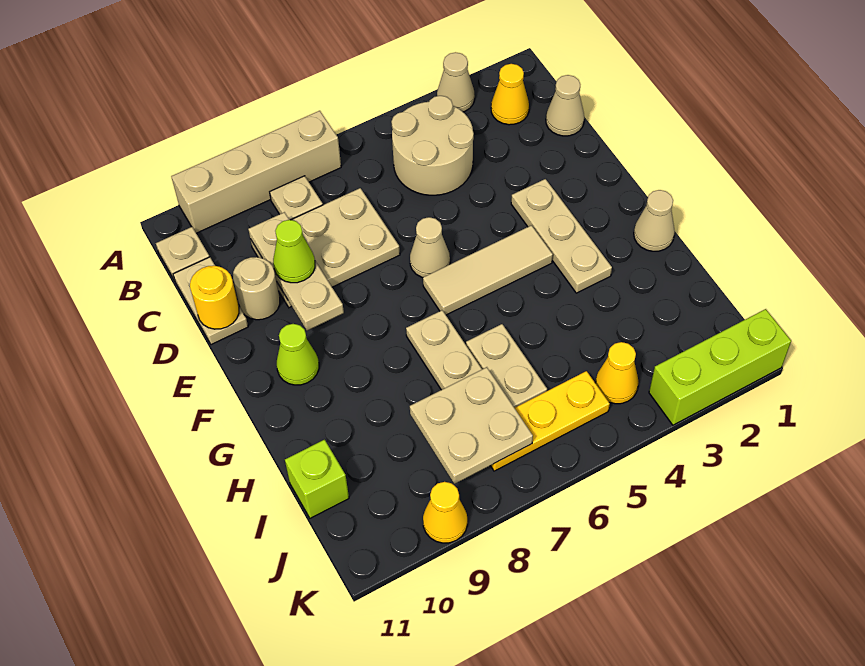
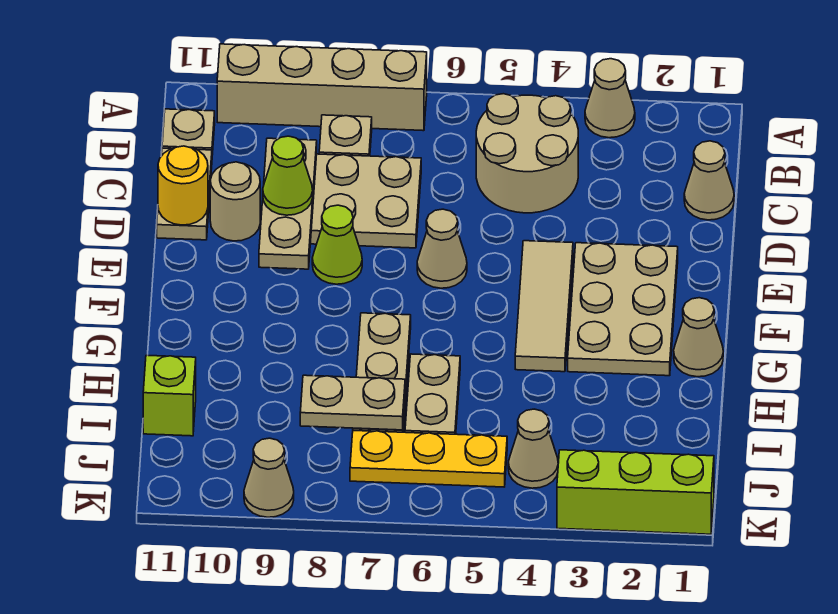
yellow cone B2 level 1 -> none
tan plate E3:G3 level 1 -> tan plate E2:G3 level 1
tan tile F4:F6 level 1 -> tan tile E4:G4 level 1
lime cone F10 level 1 -> lime cone E8 level 1
tan plate I7:J8 level 2 -> tan plate I7:I8 level 2
yellow cone J4 level 1 -> tan cone J4 level 1
yellow cone K9 level 1 -> tan cone K9 level 1

